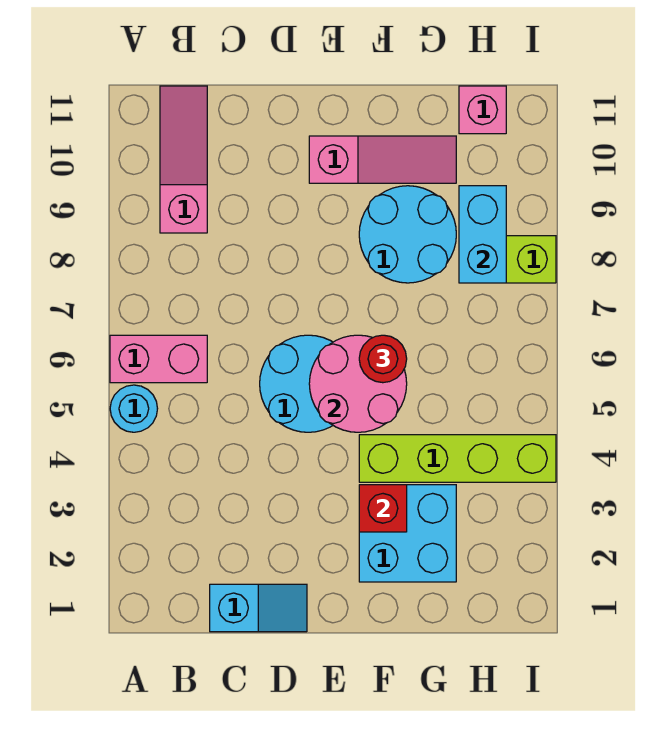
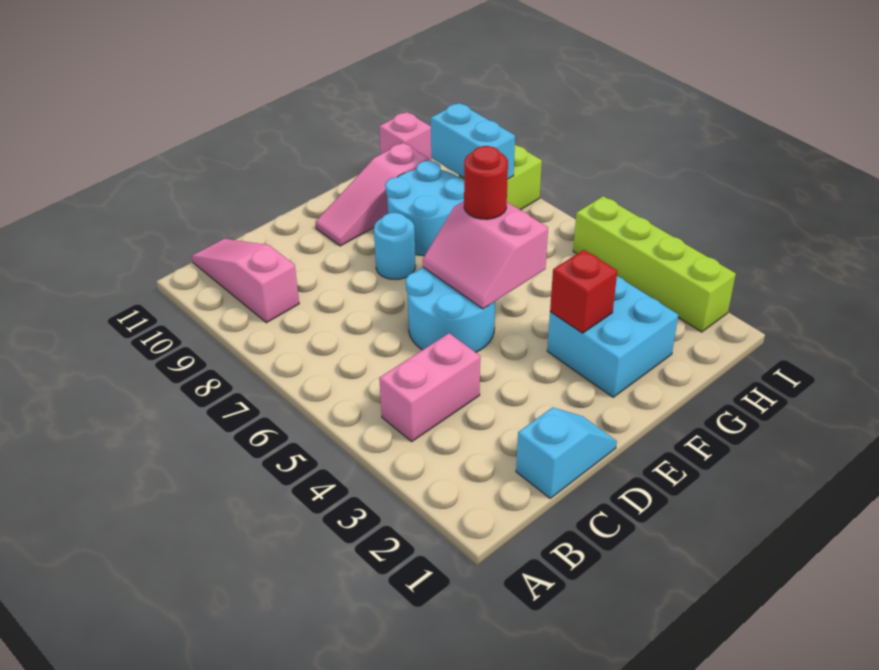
cyan round brick A5 level 1 -> cyan round brick E8 level 1
pink brick A6:B6 level 1 -> pink brick B4:C4 level 1
pink round brick E5:F6 level 2 -> pink slope E5:F6 level 2 top F
pink slope E10:G10 level 1 top E -> pink slope E10:G10 level 1 top G
lime brick F4:I4 level 1 -> lime brick I2:I5 level 1

